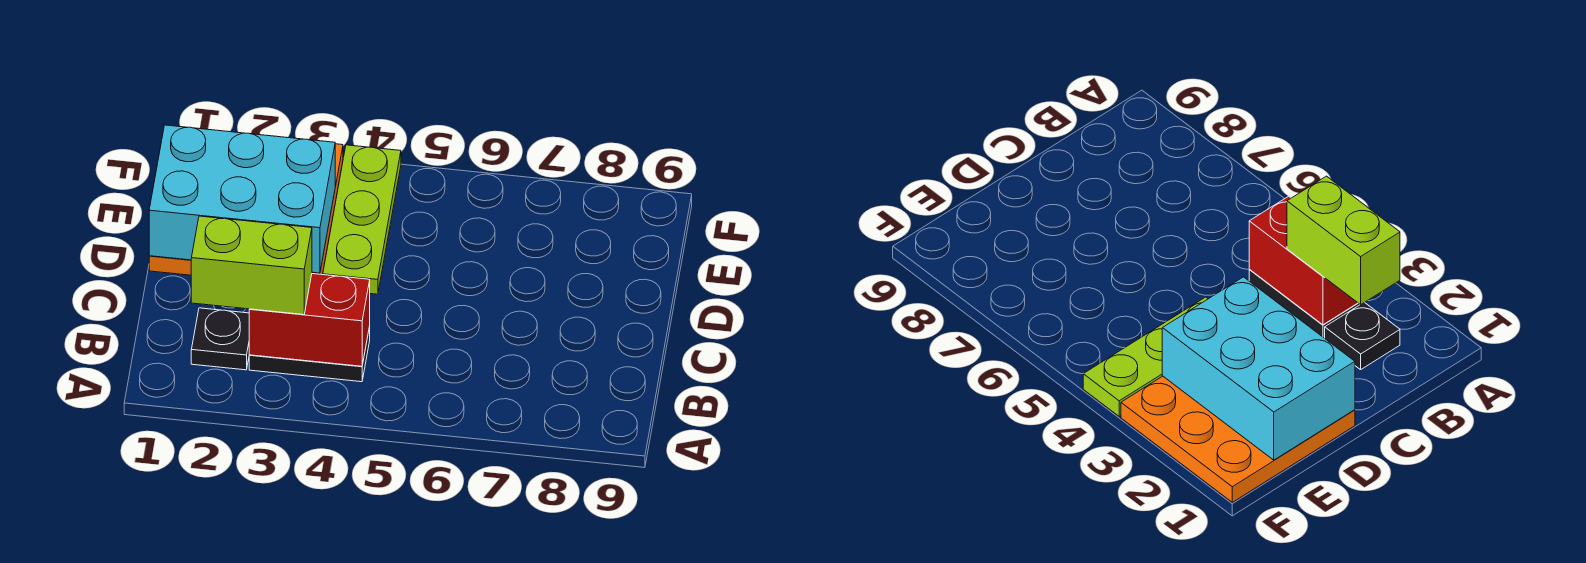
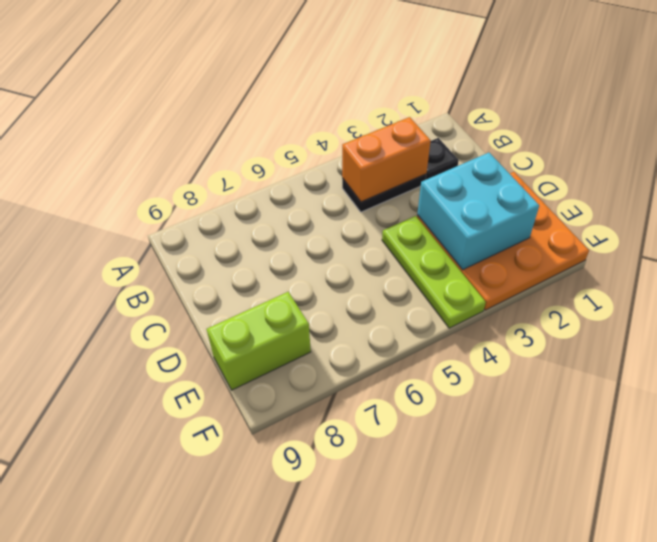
lime brick B2:B3 level 3 -> lime brick E8:E9 level 1
red brick B3:B4 level 2 -> orange brick B3:B4 level 2
cyan brick D1:E3 level 2 -> cyan brick D2:E3 level 2

